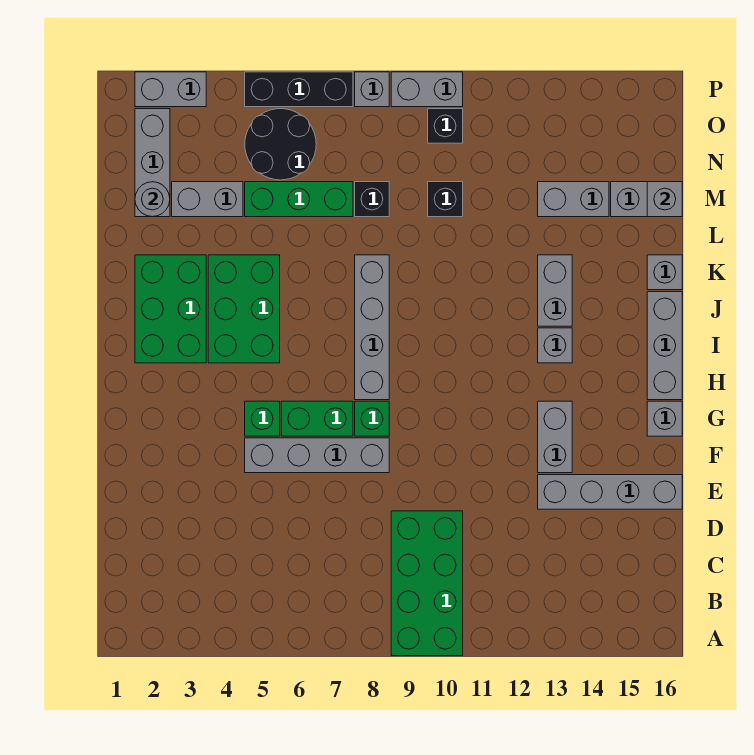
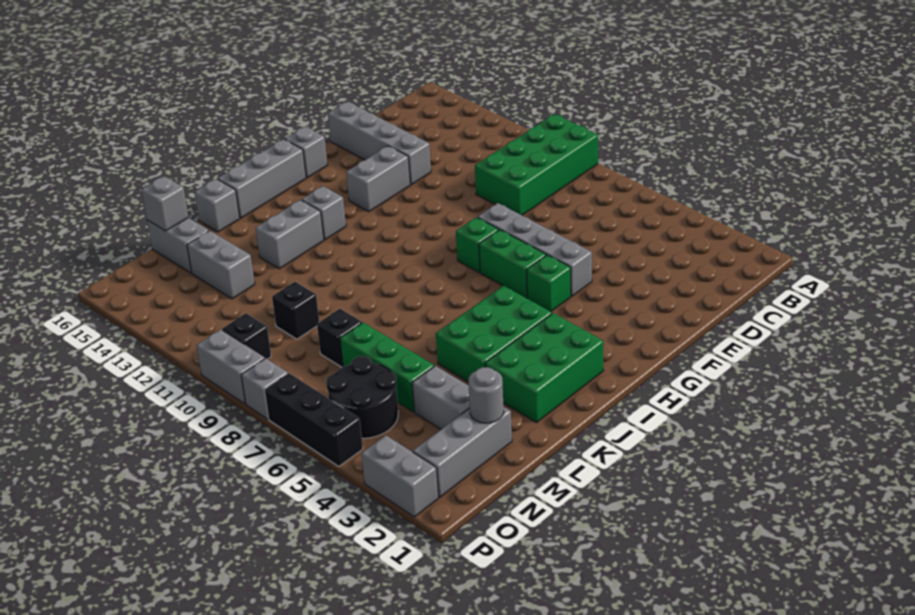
grey brick H8:K8 level 1 -> none

